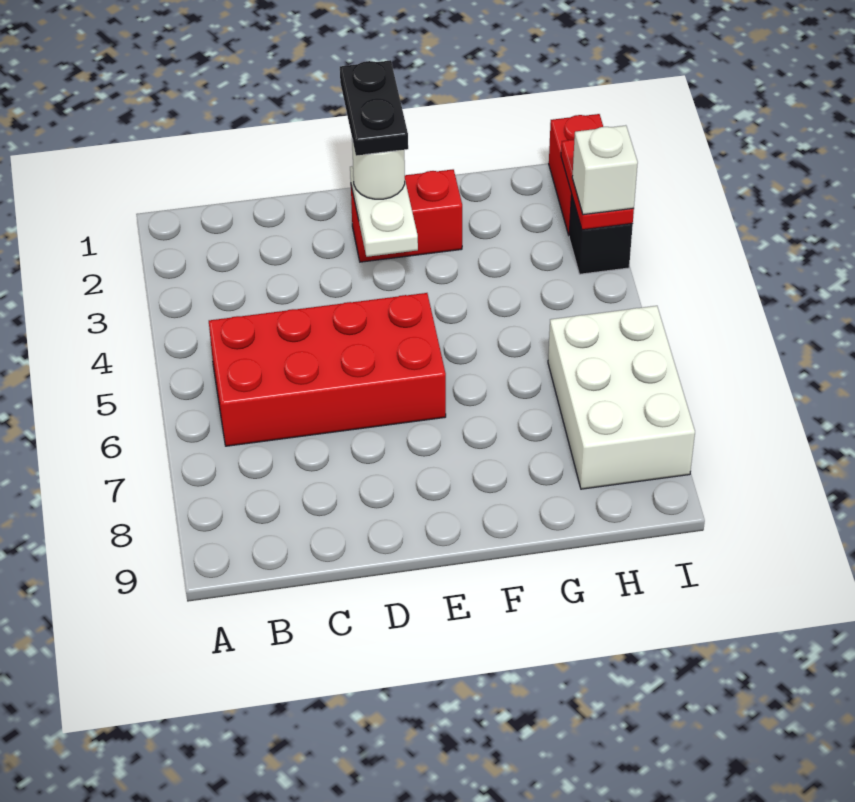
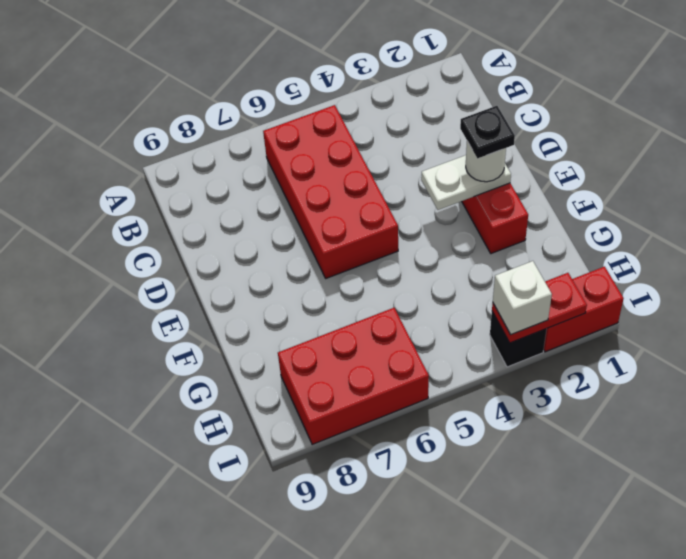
black plate E1:E2 level 4 -> black plate E2 level 4
white brick H6:I8 level 1 -> red brick H6:I8 level 1

